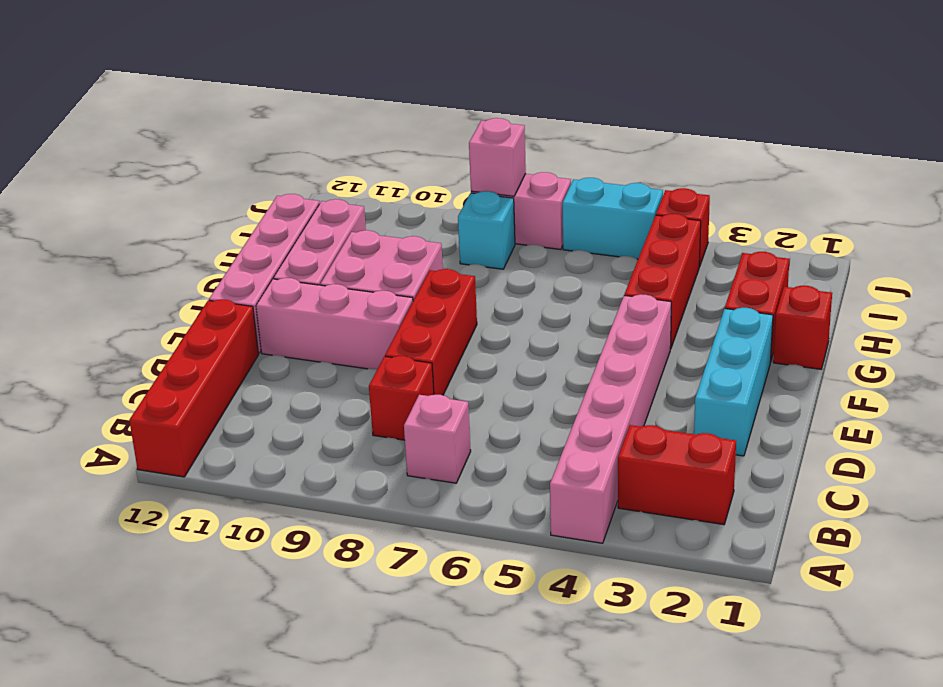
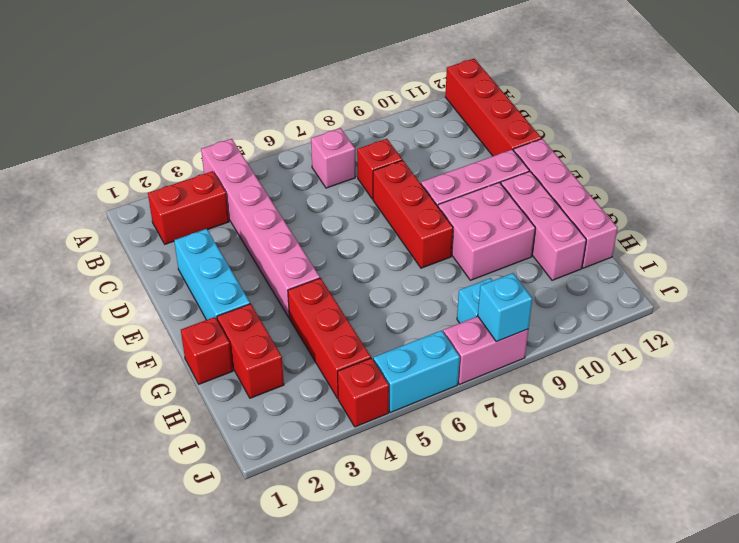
pink brick J8 level 2 -> cyan brick J8 level 2

